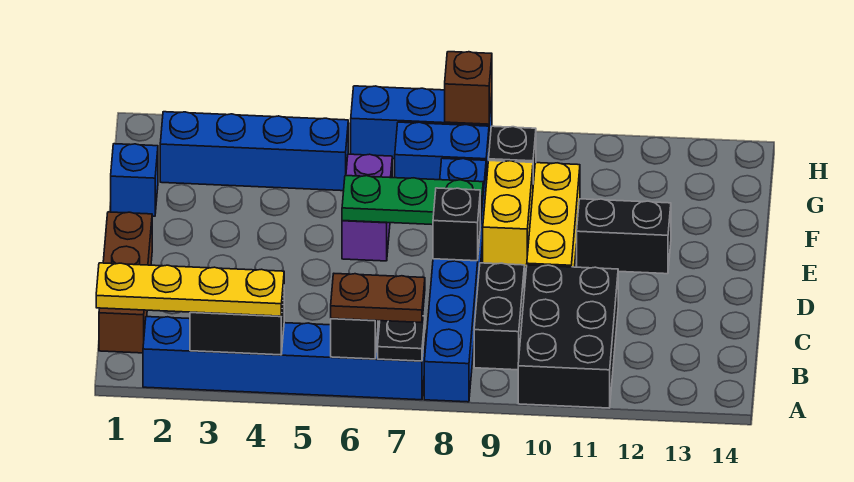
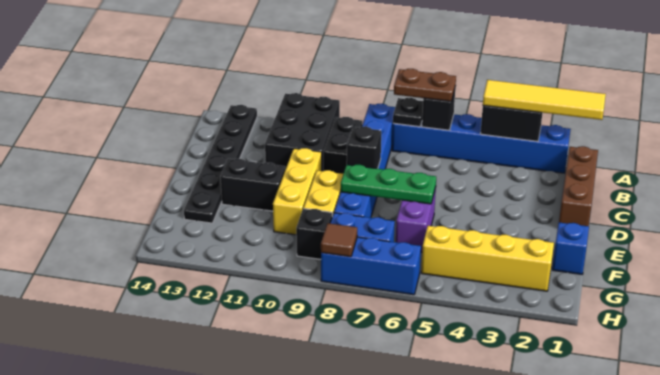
yellow plate A1:A4 level 3 -> yellow tile A1:A4 level 3
none -> black plate A13:F13 level 1
blue brick G2:G5 level 1 -> yellow brick G2:G5 level 1
brown brick H8 level 2 -> brown tile H8 level 2

